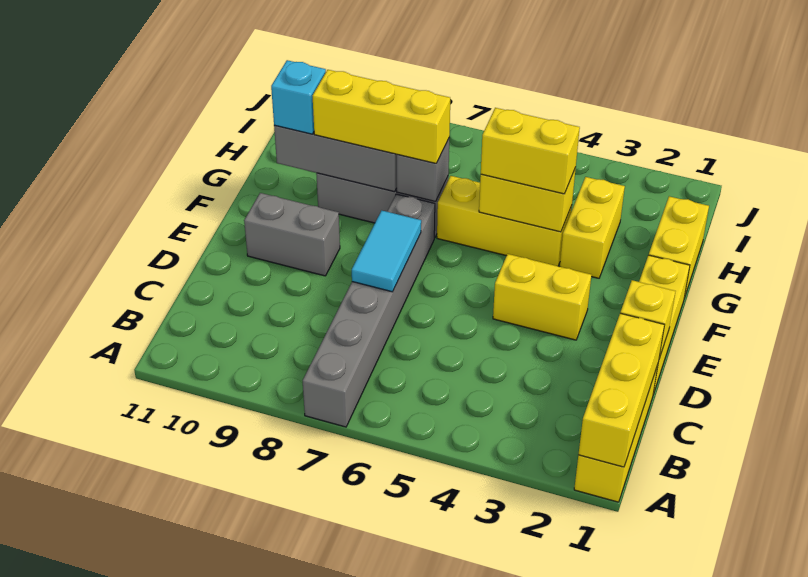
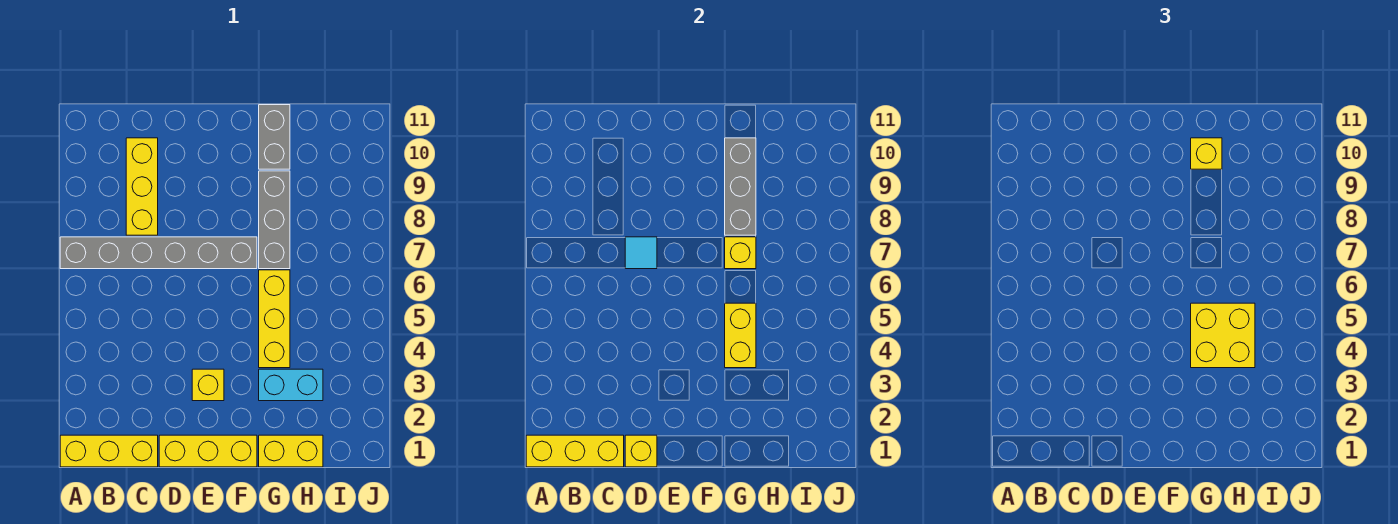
cyan tile D7:E7 level 2 -> cyan tile D7 level 2
yellow brick E3:E4 level 1 -> yellow brick E3 level 1
grey brick E9:E10 level 1 -> grey brick G10:G11 level 1
yellow brick G3:H3 level 1 -> cyan brick G3:H3 level 1
yellow brick G4:G5 level 3 -> yellow brick G4:H5 level 3
grey brick G7 level 2 -> yellow brick G7 level 2
yellow brick G7:G9 level 3 -> yellow brick C8:C10 level 1
cyan brick G10 level 3 -> yellow brick G10 level 3

